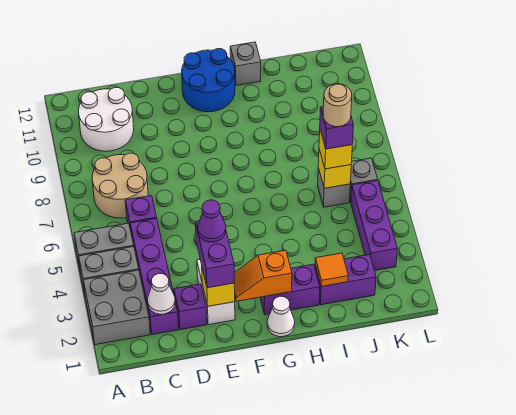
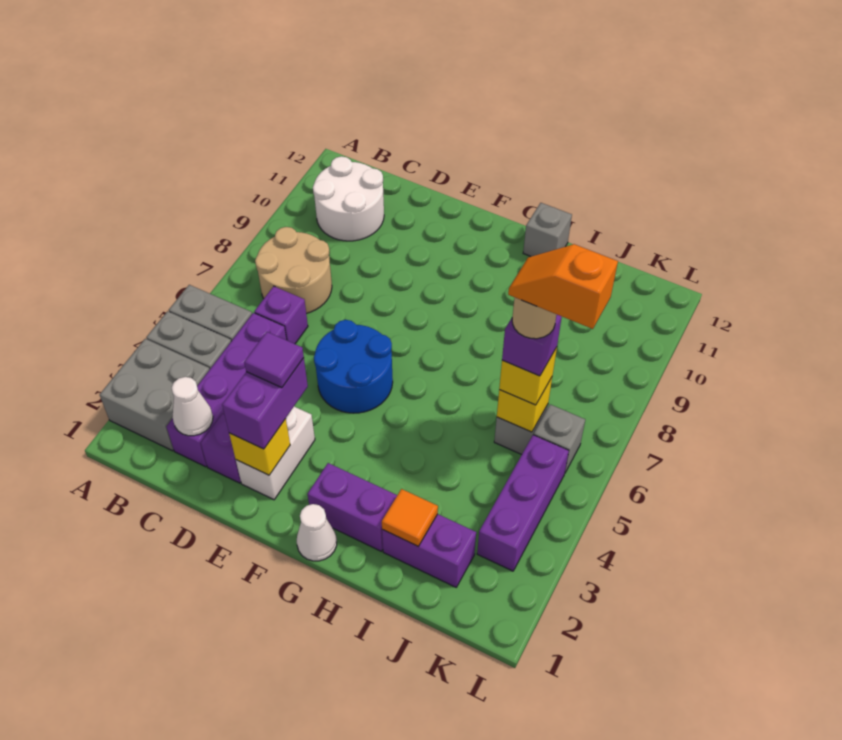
purple cone E3 level 4 -> purple tile E3 level 4
orange slope F2:G2 level 2 top G -> orange slope J6:K6 level 6 top K
blue round brick F11:G12 level 1 -> blue round brick E5:F6 level 1

